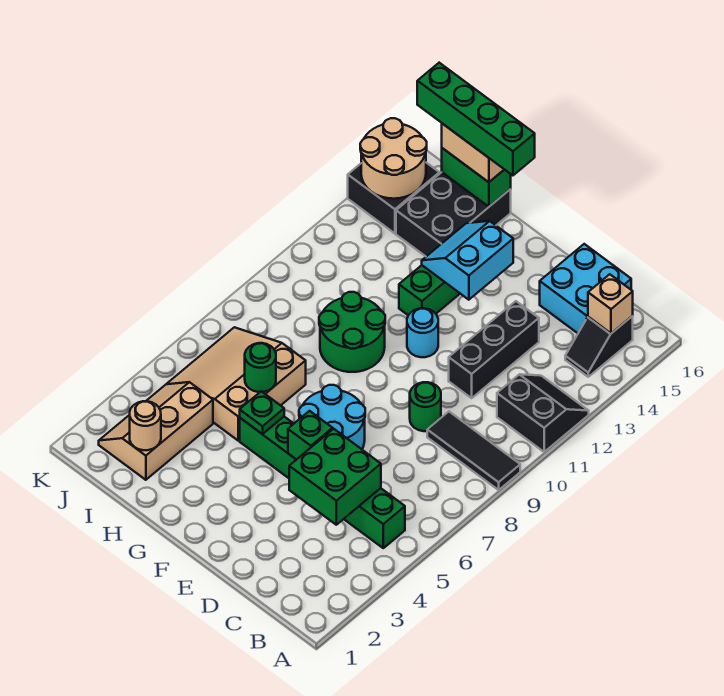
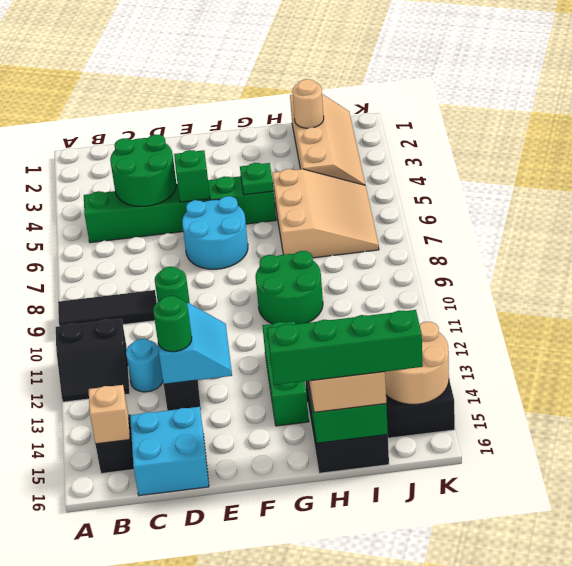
green brick C4:D5 level 2 -> green round brick C4:D5 level 2
cyan round brick F11 level 1 -> cyan round brick C12 level 1
cyan slope F13:G14 level 2 top F -> cyan slope D12:E13 level 2 top D
green round brick H6 level 2 -> green round brick D13 level 3
tan slope I2:J4 level 1 top I -> tan slope I1:J4 level 1 top I

